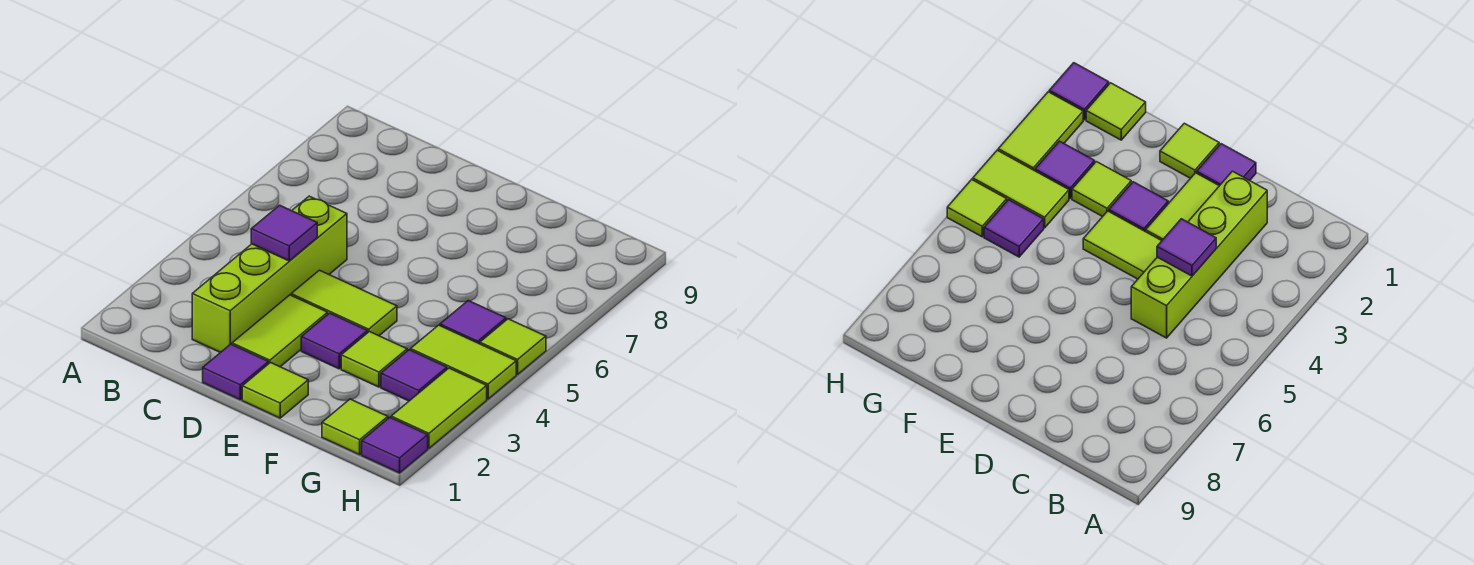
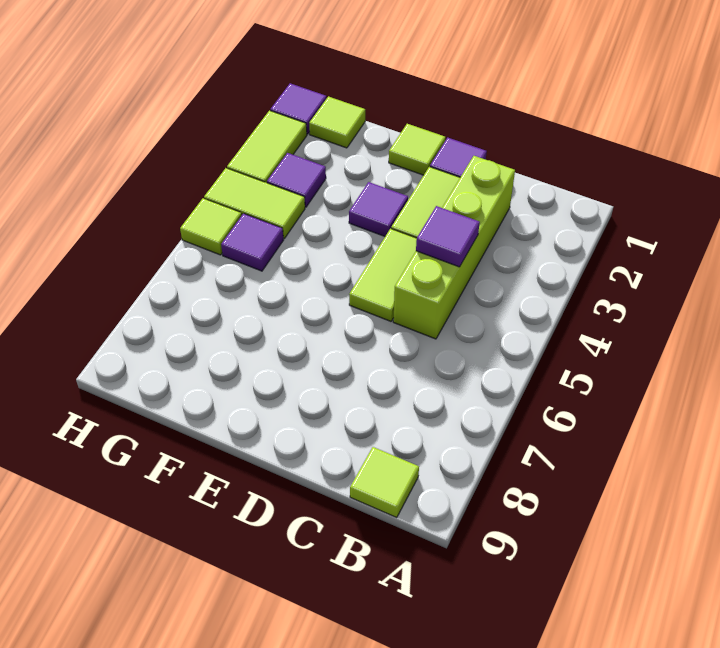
lime tile D4:E4 level 1 -> lime tile D4:D5 level 1
lime tile F3 level 1 -> lime tile B9 level 1

